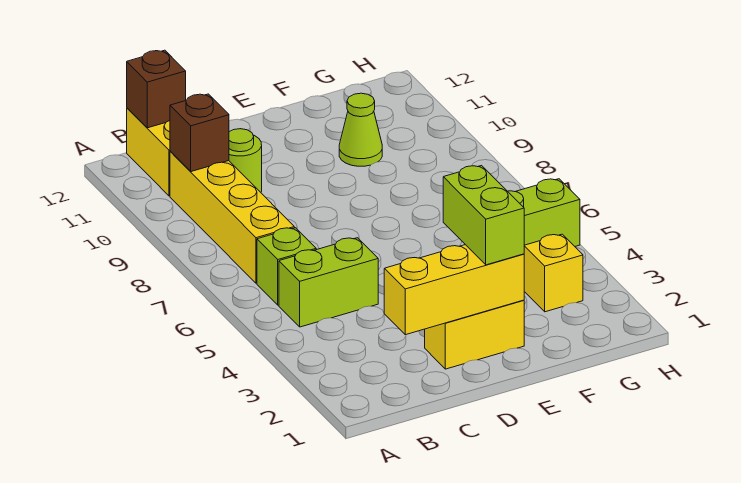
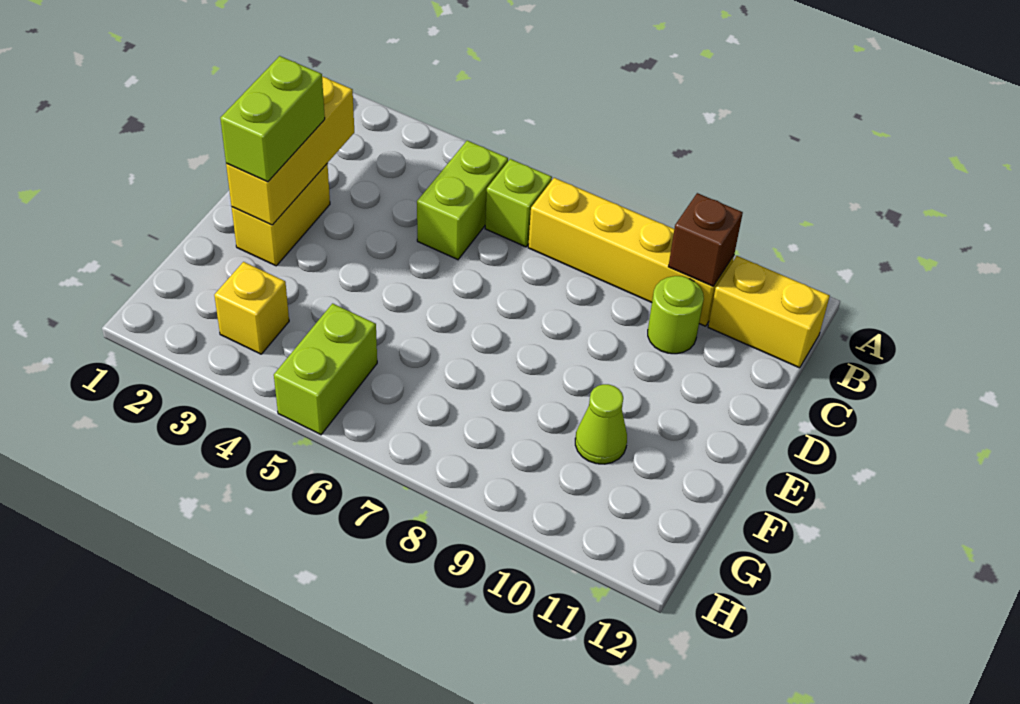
brown brick B12 level 2 -> none
lime brick E2:E3 level 3 -> lime brick D2:E2 level 3

